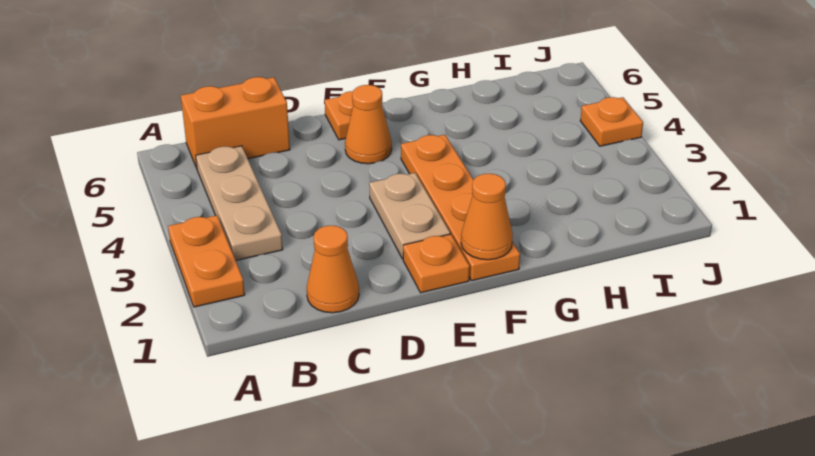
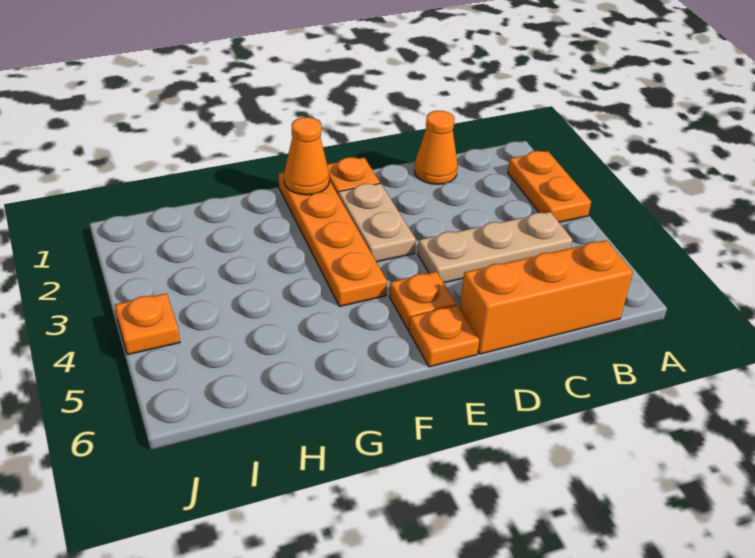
tan plate B3:B5 level 1 -> tan plate B4:D4 level 1
orange brick B6:C6 level 1 -> orange brick B6:D6 level 1
orange cone E5 level 1 -> orange plate E5 level 1

